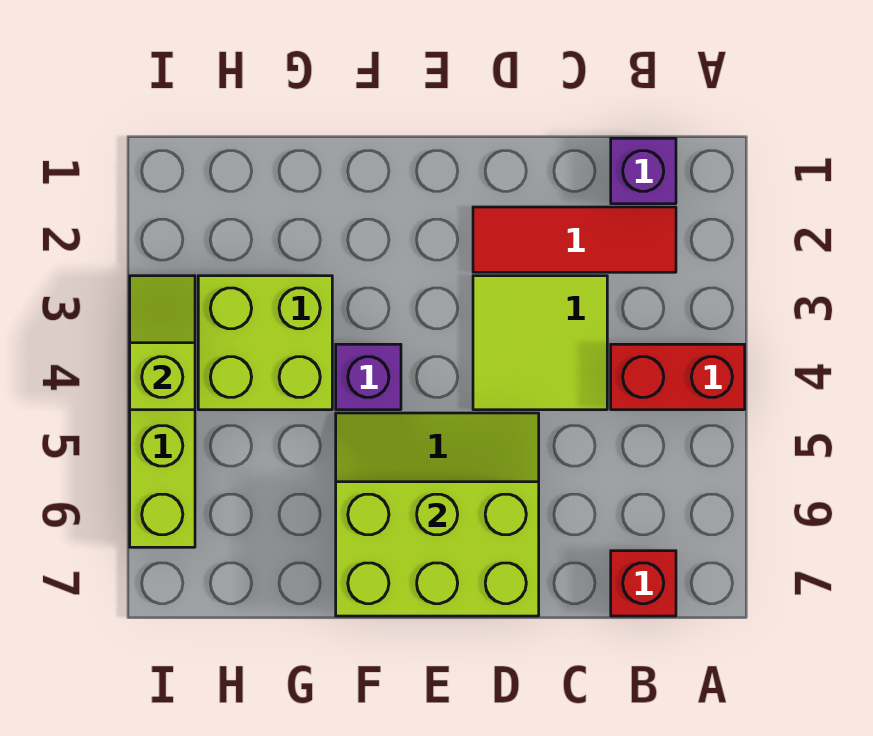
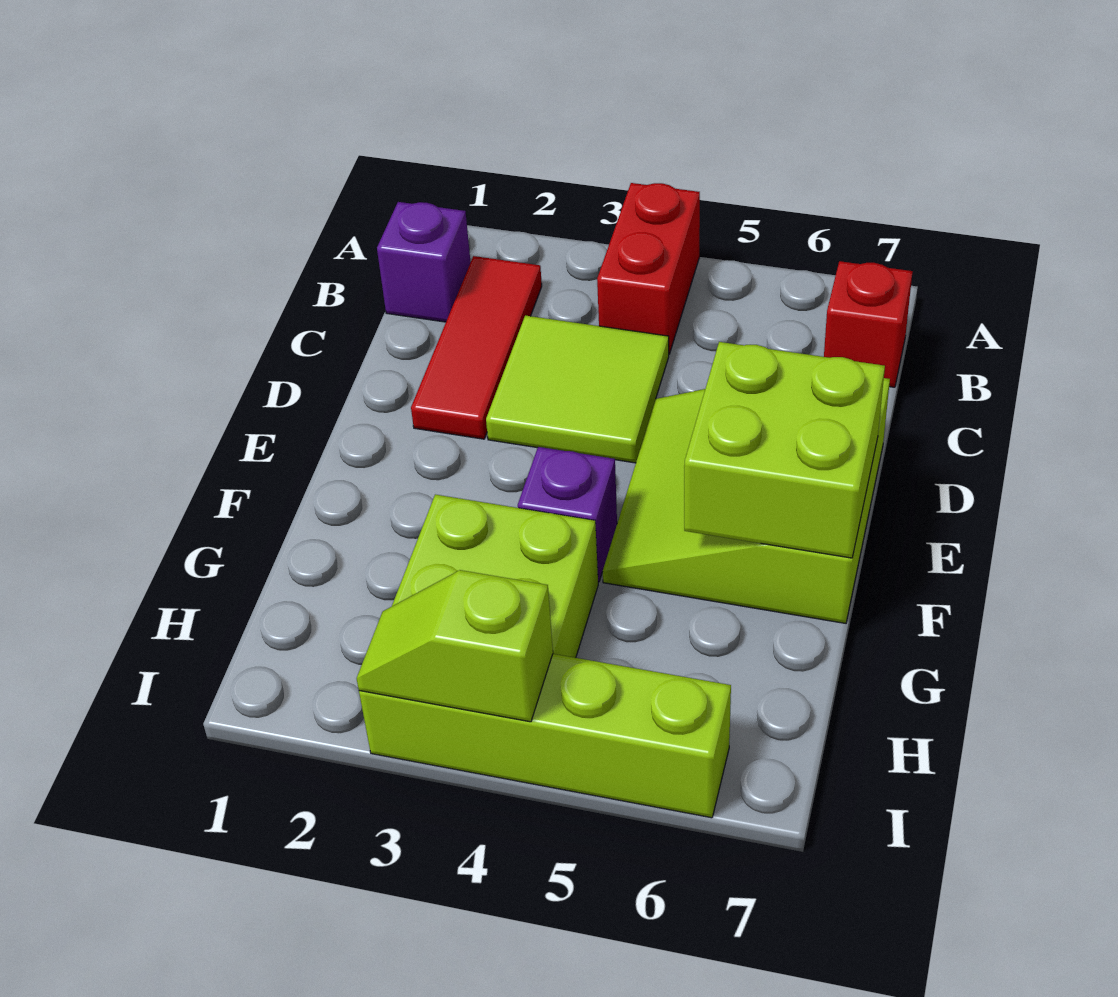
lime brick D6:F7 level 2 -> lime brick E6:F7 level 2

